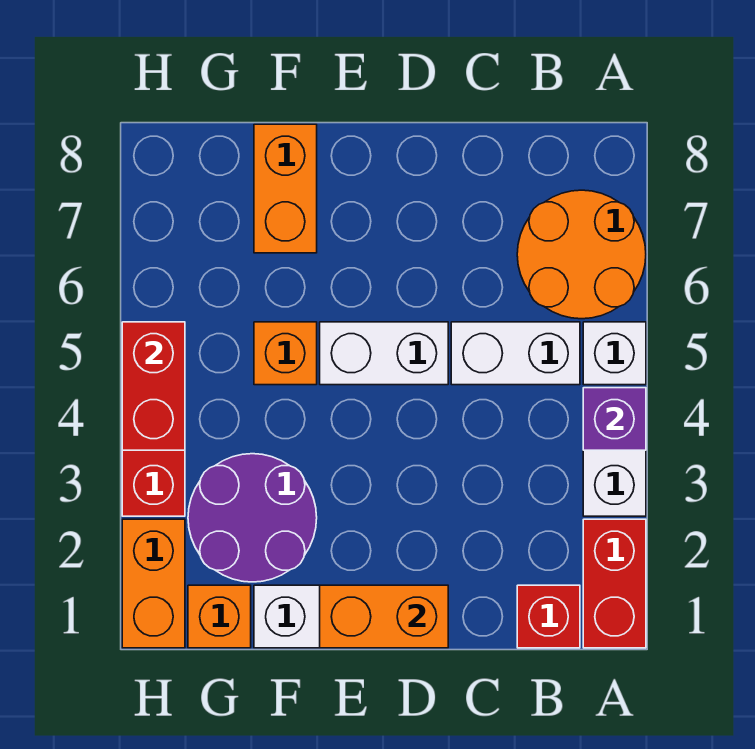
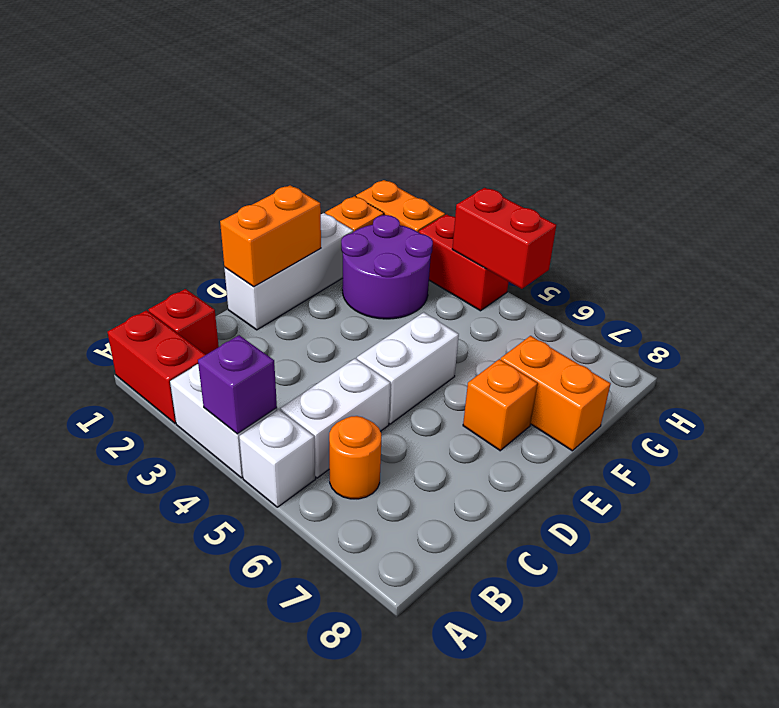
orange round brick A6:B7 level 1 -> orange round brick B6 level 1
orange brick F5 level 1 -> orange brick E7 level 1

